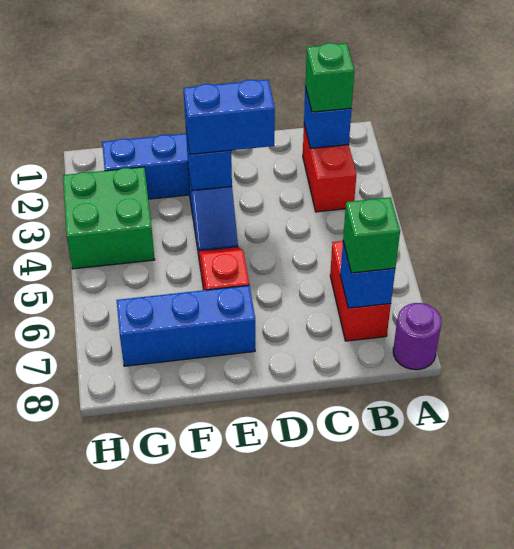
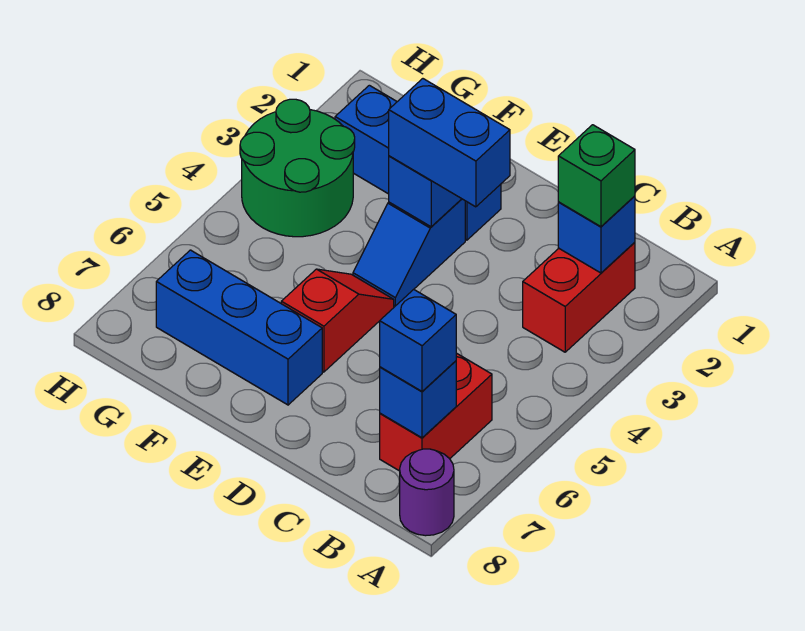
green brick B7 level 3 -> blue brick B7 level 3
green brick G3:H4 level 1 -> green round brick G3:H4 level 1

